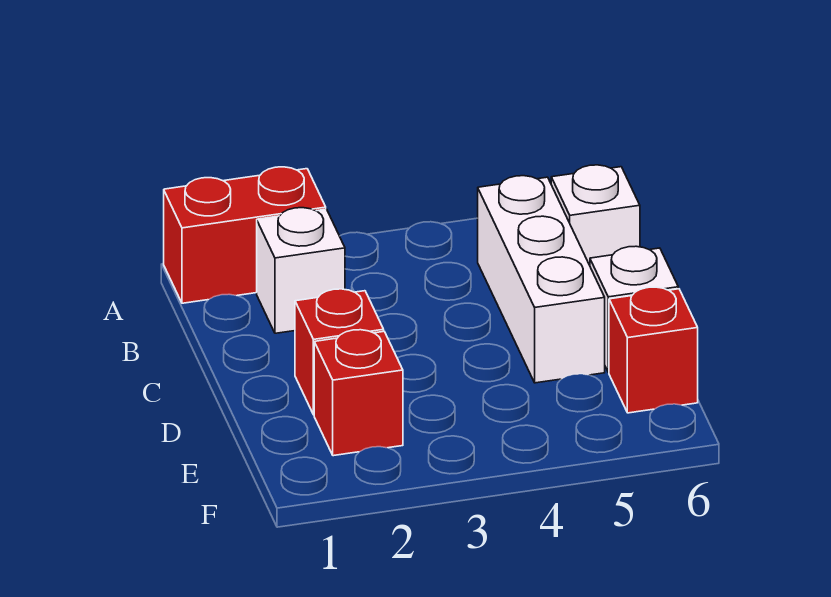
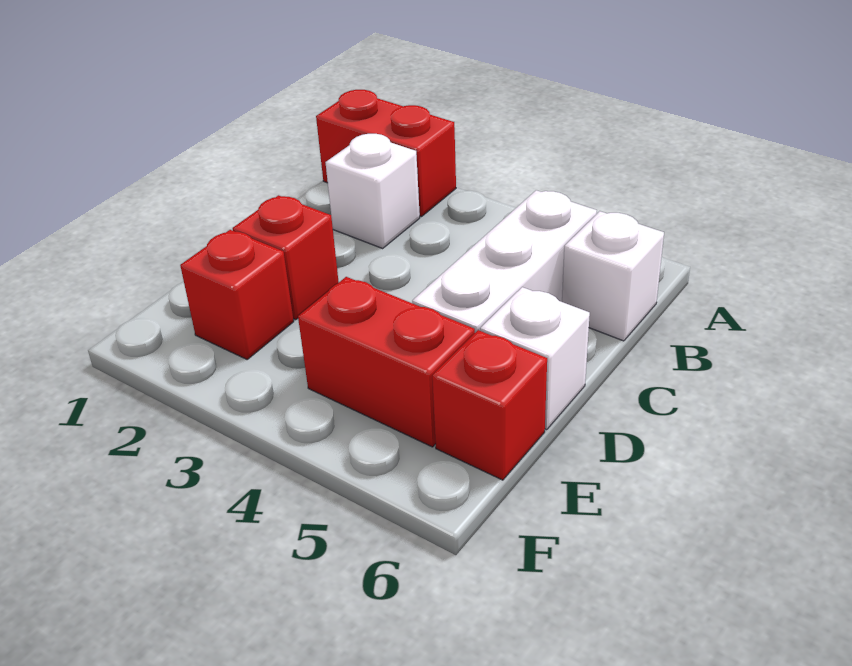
none -> red brick E4:E5 level 1

